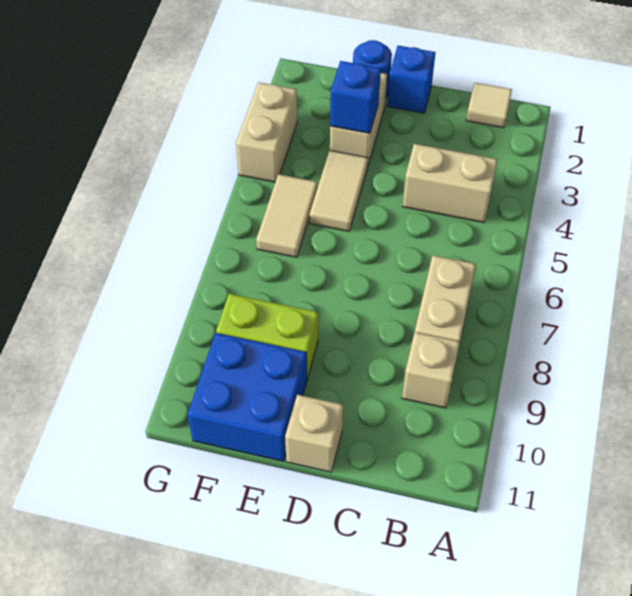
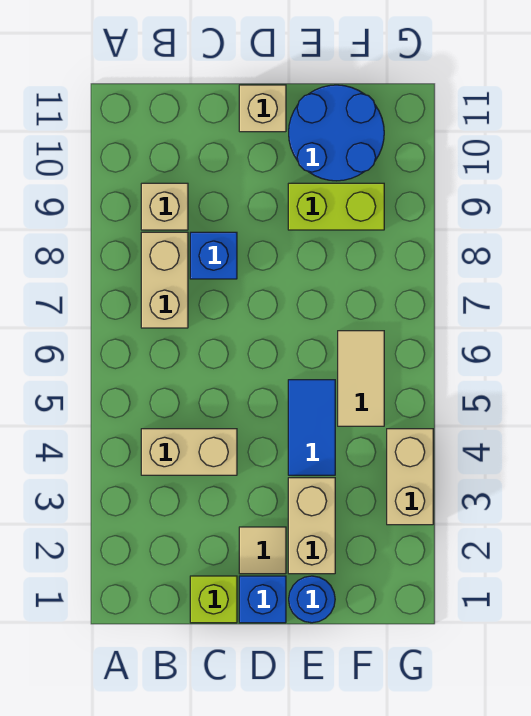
tan tile B1 level 1 -> tan tile D2 level 1
none -> lime brick C1 level 1
blue brick E3 level 2 -> blue brick C8 level 1
tan tile E4:E5 level 1 -> blue tile E4:E5 level 1
blue brick E10:F11 level 1 -> blue round brick E10:F11 level 1

